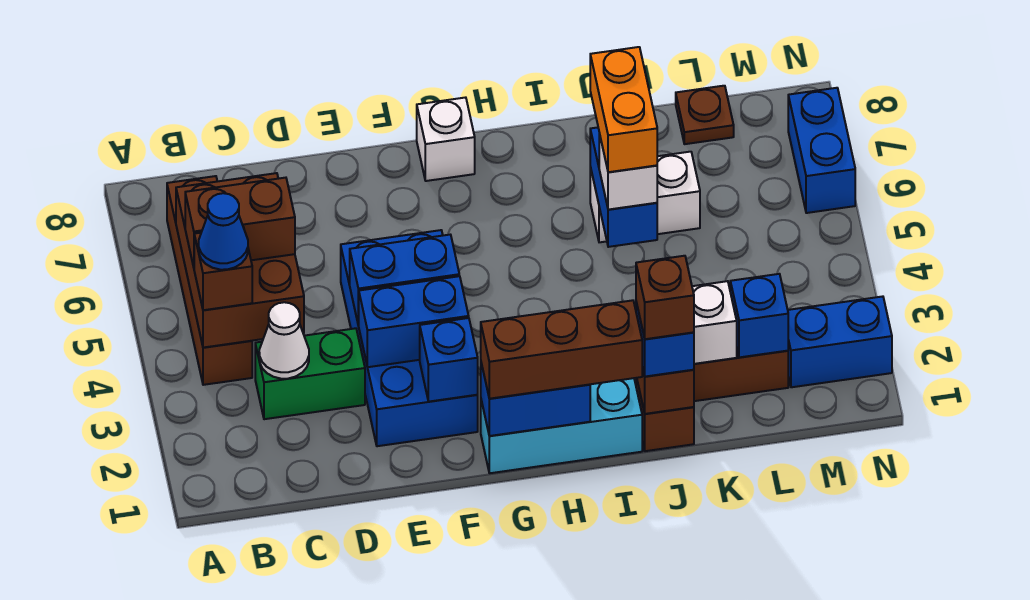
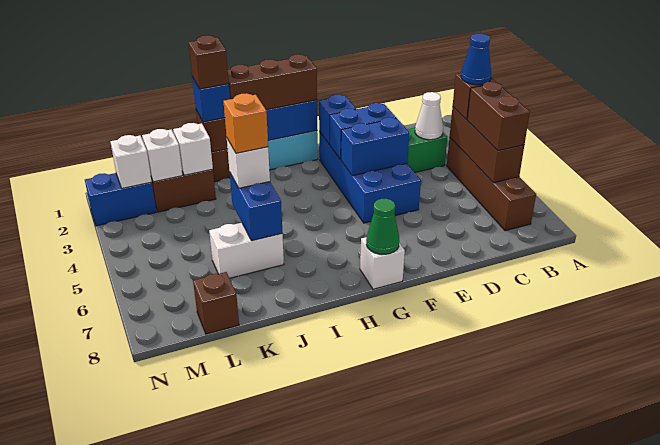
brown brick B4:C6 level 2 -> brown brick B4:B6 level 2
brown brick B5:C5 level 3 -> brown brick B5:B6 level 3
none -> green cone G8 level 2
orange brick J5:J6 level 4 -> orange brick J5 level 4
blue brick L2 level 2 -> white brick L2 level 2
brown plate L8 level 1 -> brown brick L8 level 1
none -> white brick M2 level 2
blue brick N6:N7 level 1 -> none

